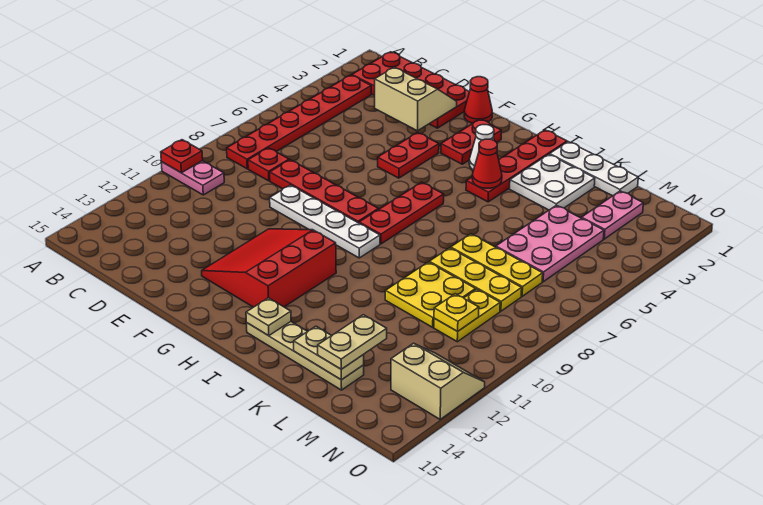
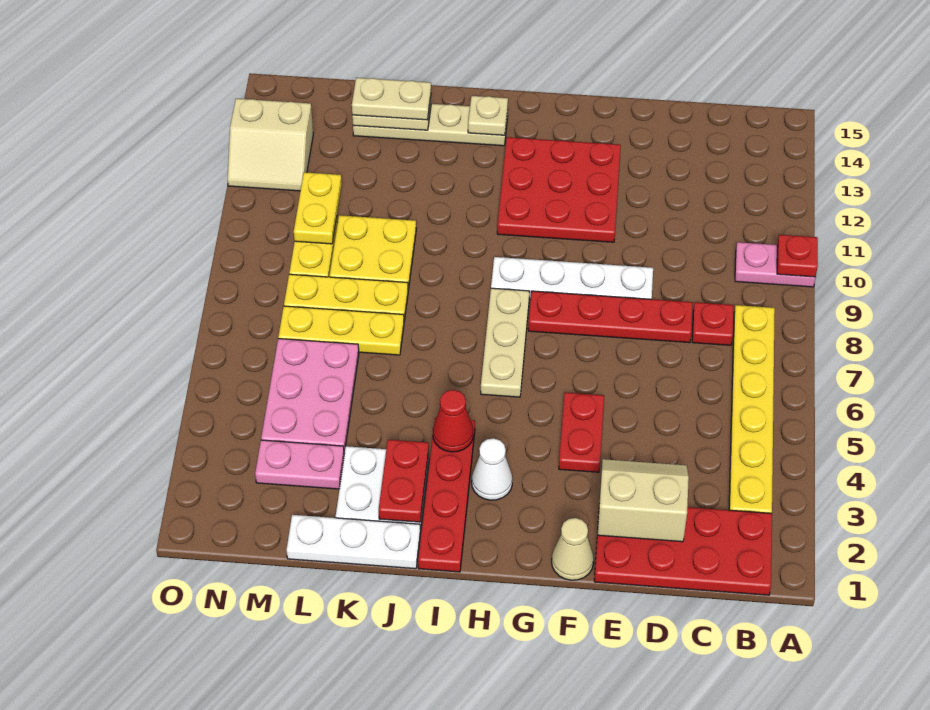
red plate B3:B8 level 1 -> yellow plate B3:B8 level 1
tan slope D2:E3 level 2 top 3 -> tan slope D2:E3 level 2 top 2
red cone F1 level 1 -> tan cone F1 level 1
red slope F11:H13 level 1 top H -> red plate F11:H13 level 1
red plate G2:G3 level 1 -> red plate J2:J3 level 2
red plate H6:H8 level 1 -> tan plate H6:H8 level 1
tan plate L13:L14 level 3 -> tan plate K14:L14 level 3
pink plate M2:M3 level 1 -> pink plate L3:M3 level 1
yellow plate M10 level 2 -> yellow plate M10:M11 level 2

